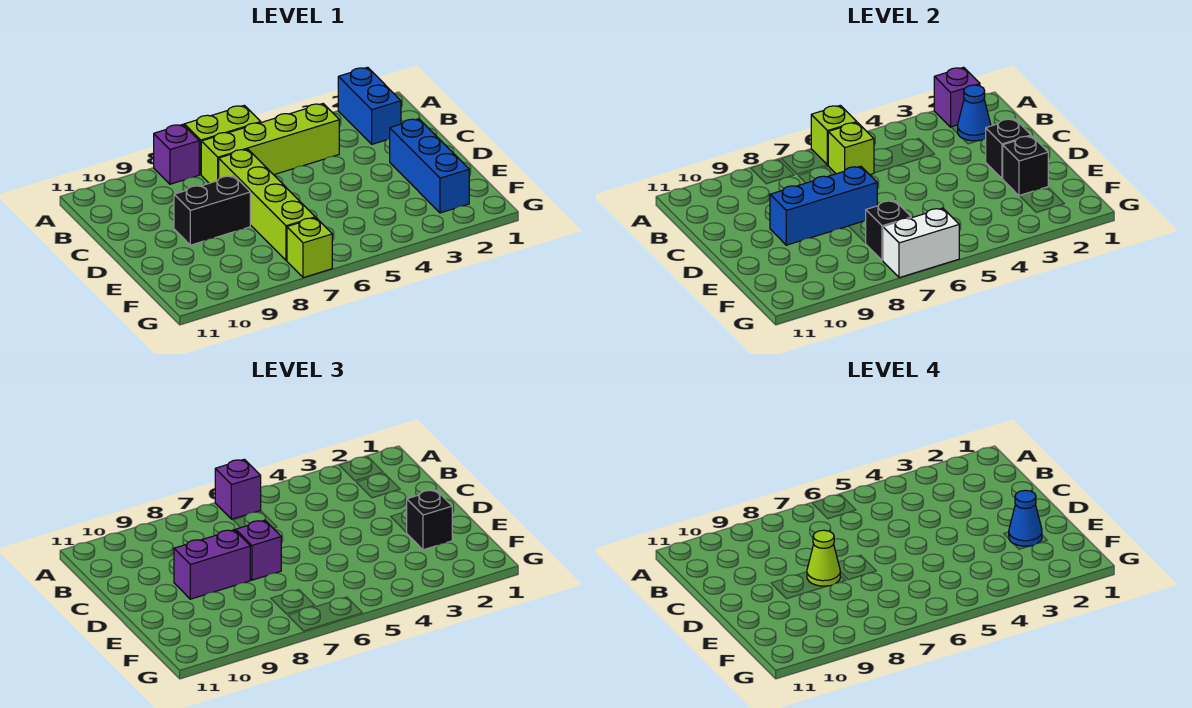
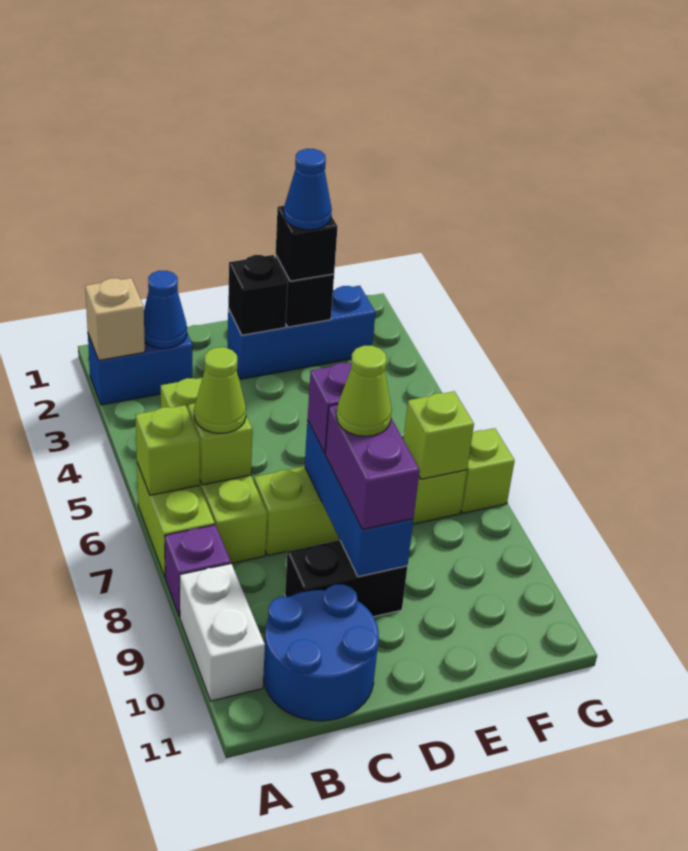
purple brick A2 level 2 -> tan brick A2 level 2
purple brick A6 level 3 -> none
none -> lime cone B6 level 3
none -> blue round brick B10:C11 level 1
black brick D8:D9 level 1 -> black brick C9:D9 level 1
black brick F7 level 2 -> lime brick F7 level 2
white brick G6:G7 level 2 -> white brick A9:A10 level 1

